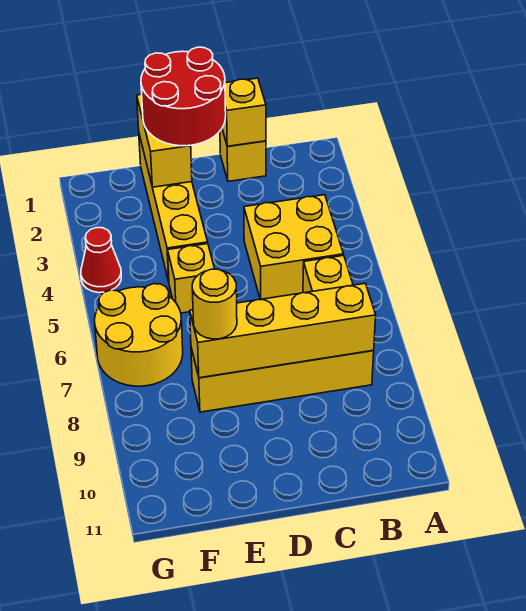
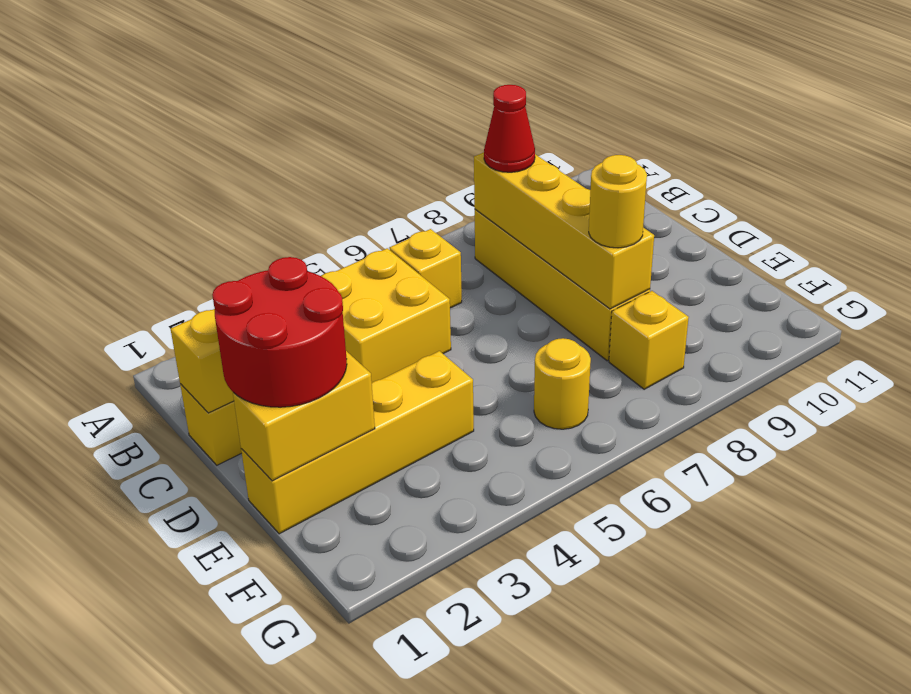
yellow brick E5 level 1 -> yellow brick F8 level 1
yellow round brick F6:G7 level 1 -> yellow round brick F6 level 1
red cone G4 level 1 -> red cone B8 level 3

